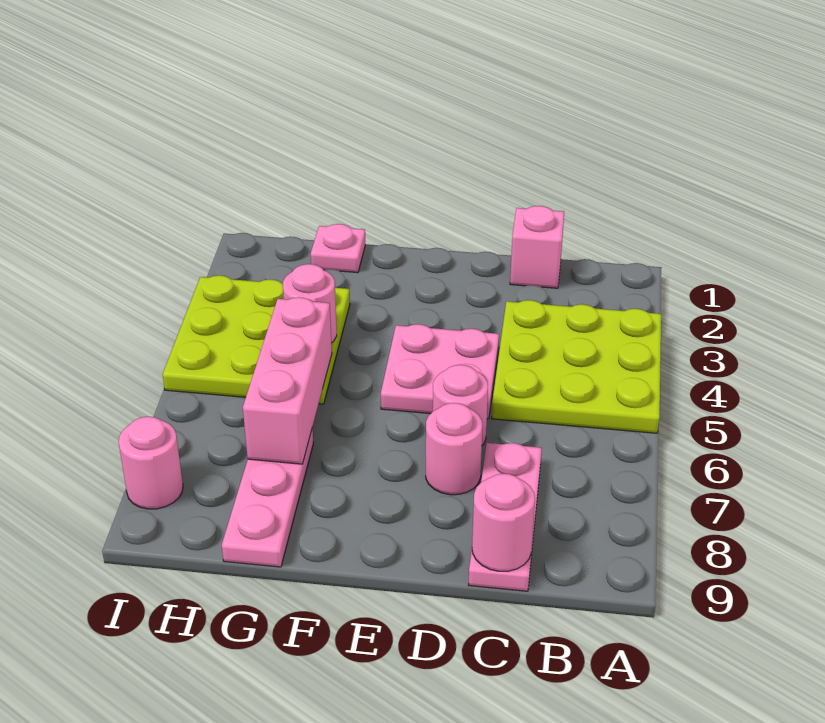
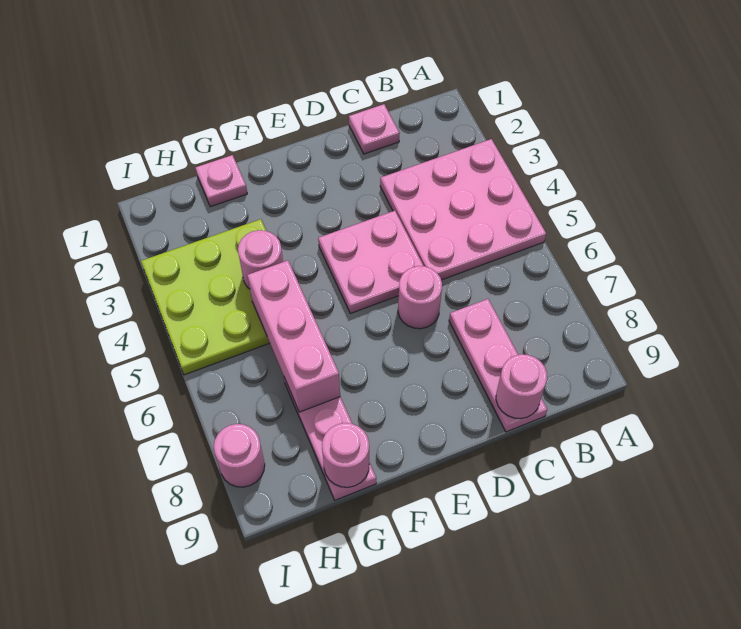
lime plate A3:C5 level 1 -> pink plate A3:C5 level 1
pink brick C1 level 1 -> pink plate C1 level 1
pink round brick D7 level 1 -> pink round brick G9 level 2

